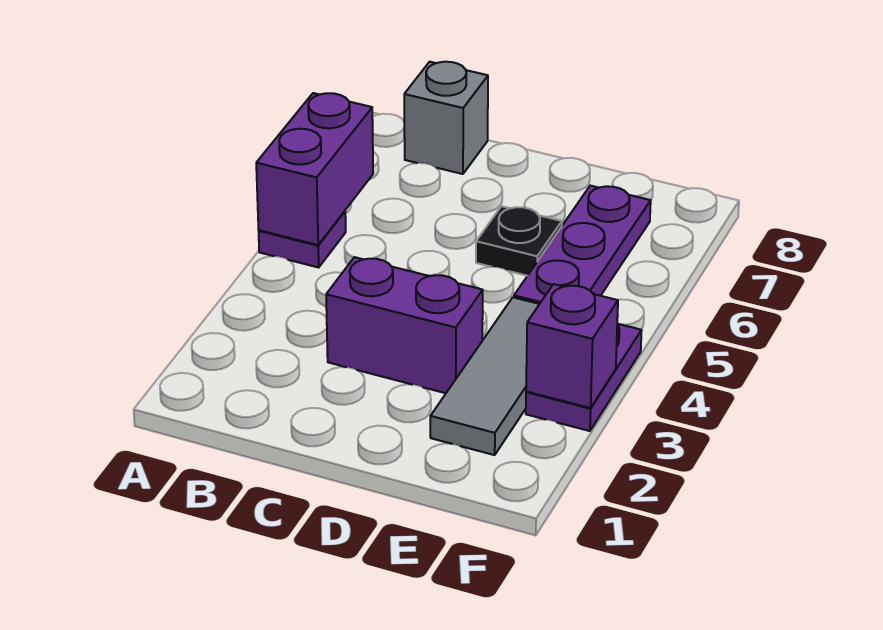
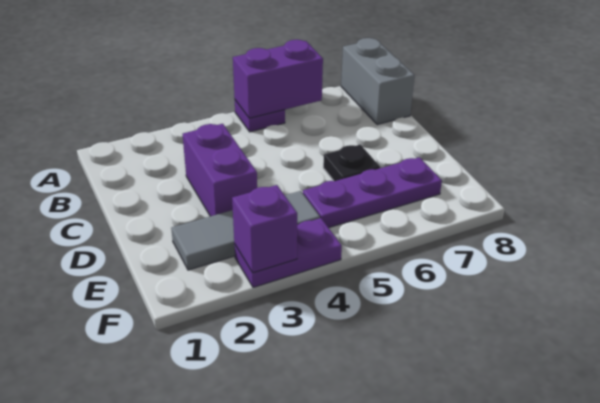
grey brick B8 level 1 -> grey brick A8:B8 level 1

